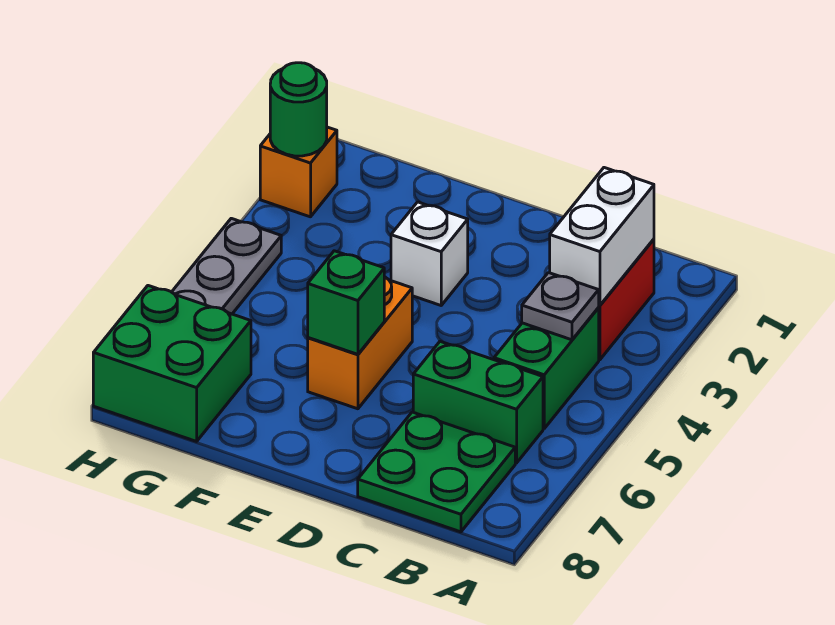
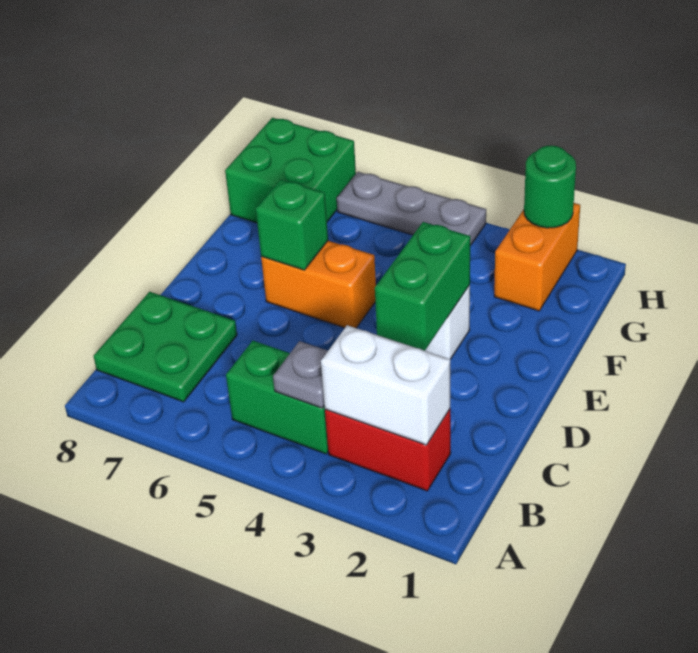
green brick B6:C6 level 1 -> green brick D3:E3 level 2
orange brick H2 level 1 -> orange brick G2:H2 level 1

